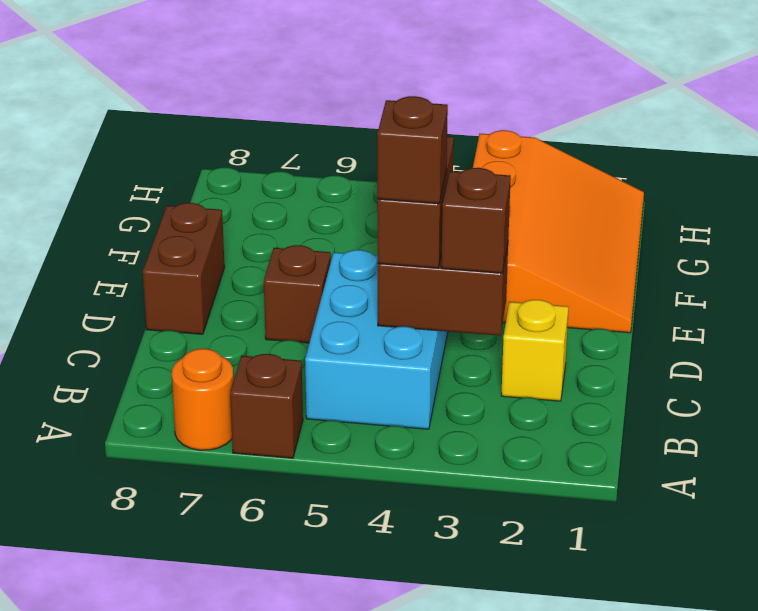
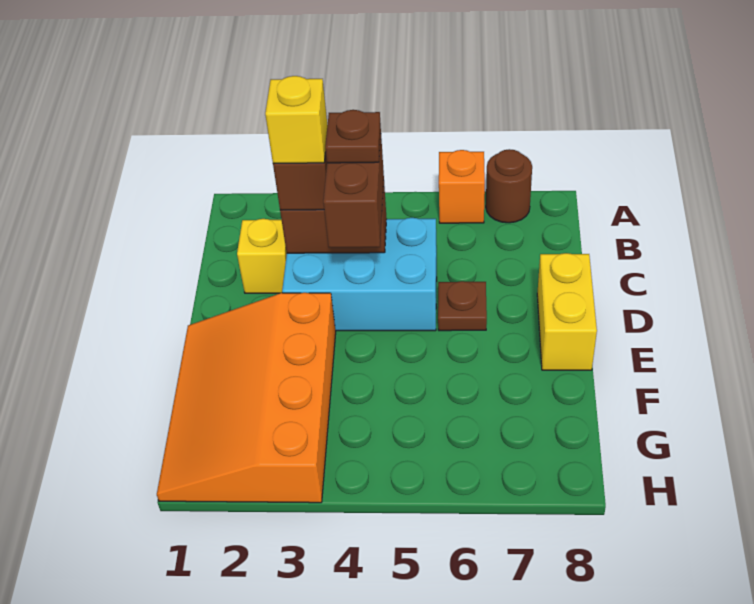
brown brick A6 level 1 -> orange brick A6 level 1
orange round brick A7 level 1 -> brown round brick A7 level 1
cyan brick B4:D5 level 1 -> cyan brick C3:D5 level 1
none -> yellow brick C3 level 4
brown brick C4 level 4 -> brown plate C4 level 4
brown brick D6 level 1 -> brown plate D6 level 1
brown brick D8:E8 level 1 -> yellow brick D8:E8 level 1

